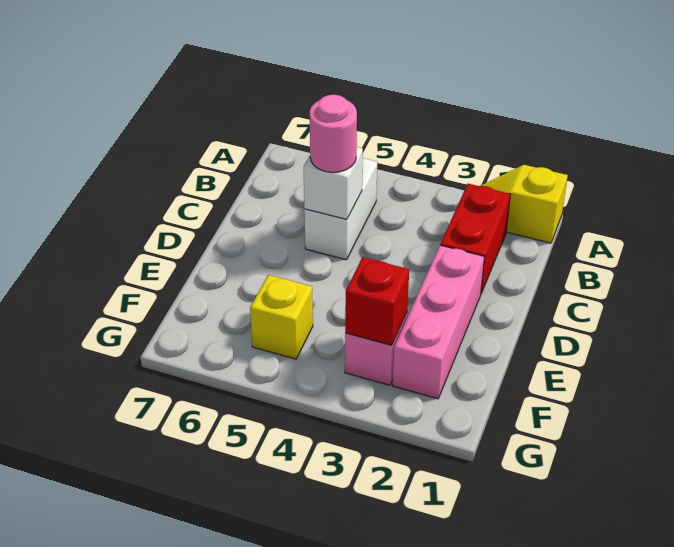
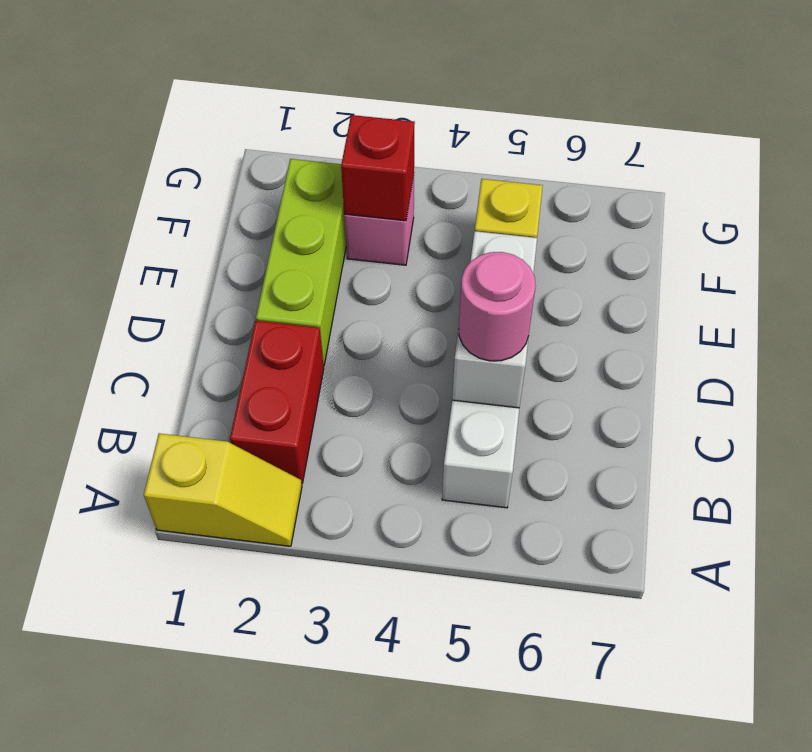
white brick B5:C5 level 1 -> white brick B5:E5 level 1
pink brick D2:F2 level 1 -> lime brick D2:F2 level 1

